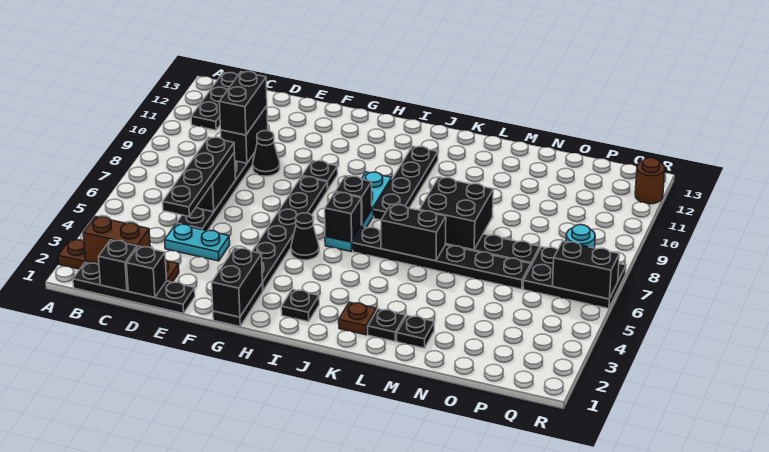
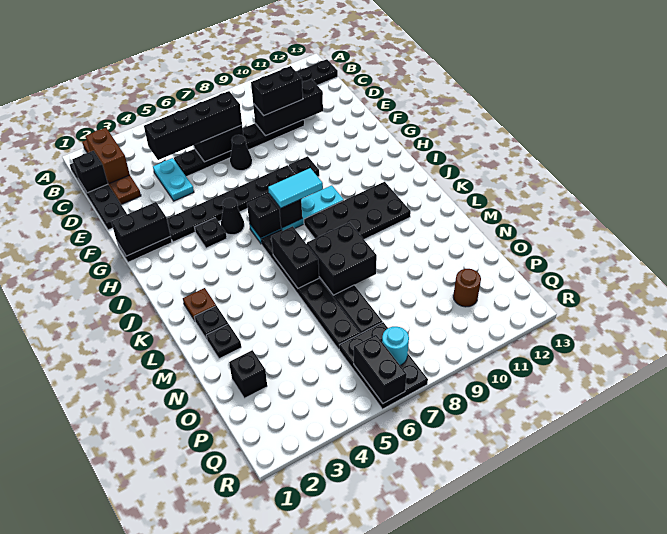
black brick D1 level 2 -> black brick O2 level 1
black plate D4:D7 level 3 -> black brick D4:D7 level 3
black brick D9:D10 level 2 -> black brick D9:D11 level 2
black cone E9 level 1 -> black cone E7 level 1
black plate I2 level 1 -> black plate H4 level 1
none -> cyan tile I7:I8 level 3
black plate J8:J11 level 1 -> black plate J8:K11 level 1
brown round brick R12 level 1 -> brown round brick P11 level 1

